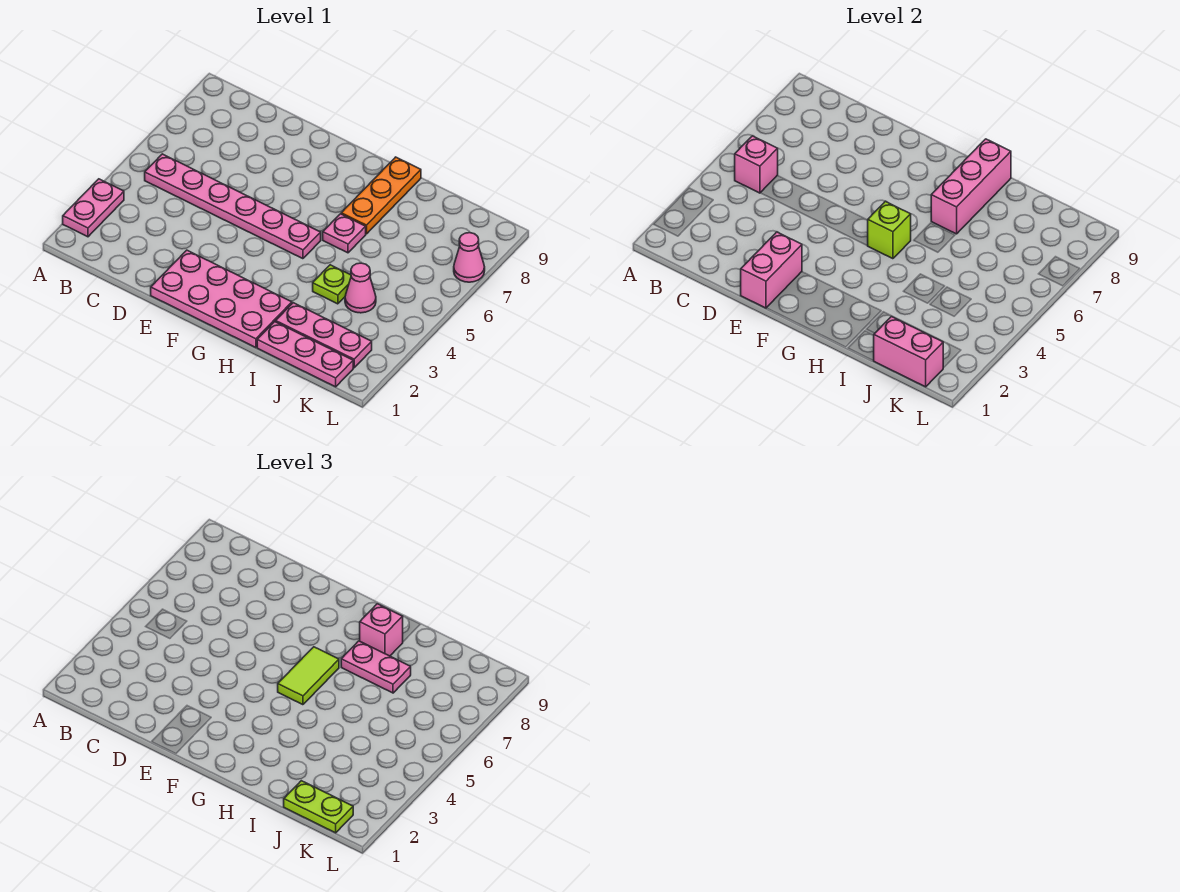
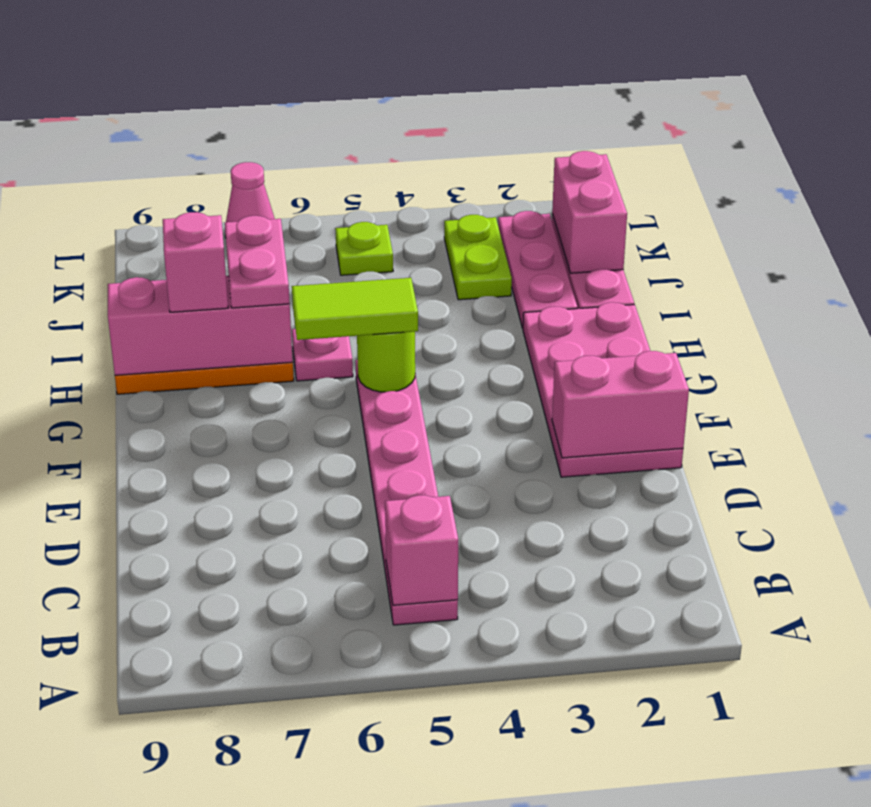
pink plate A2:A3 level 1 -> none
lime brick G5 level 2 -> lime round brick G5 level 2
lime plate I4 level 1 -> lime plate K5 level 1
lime plate J1:K1 level 3 -> lime plate J3:K3 level 1
pink cone J4 level 1 -> none

